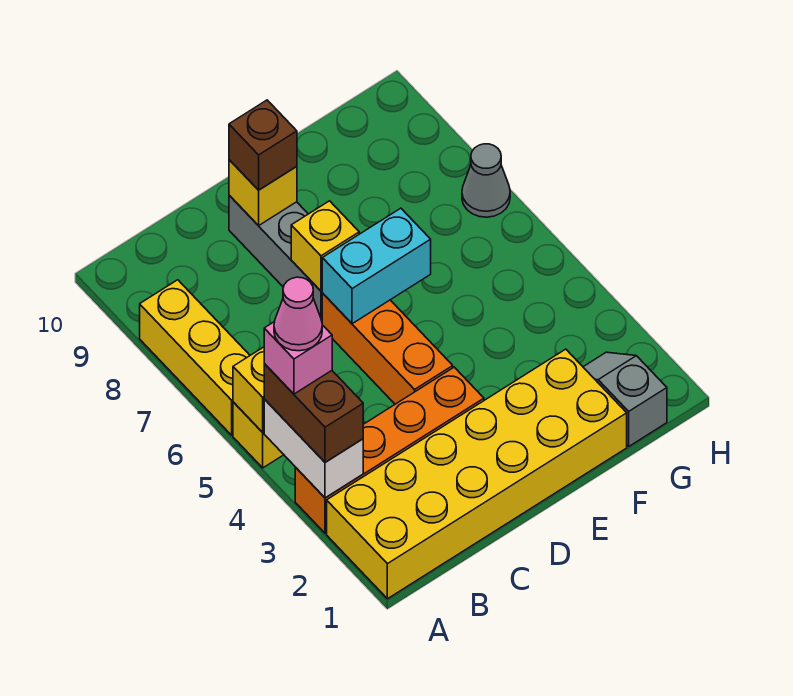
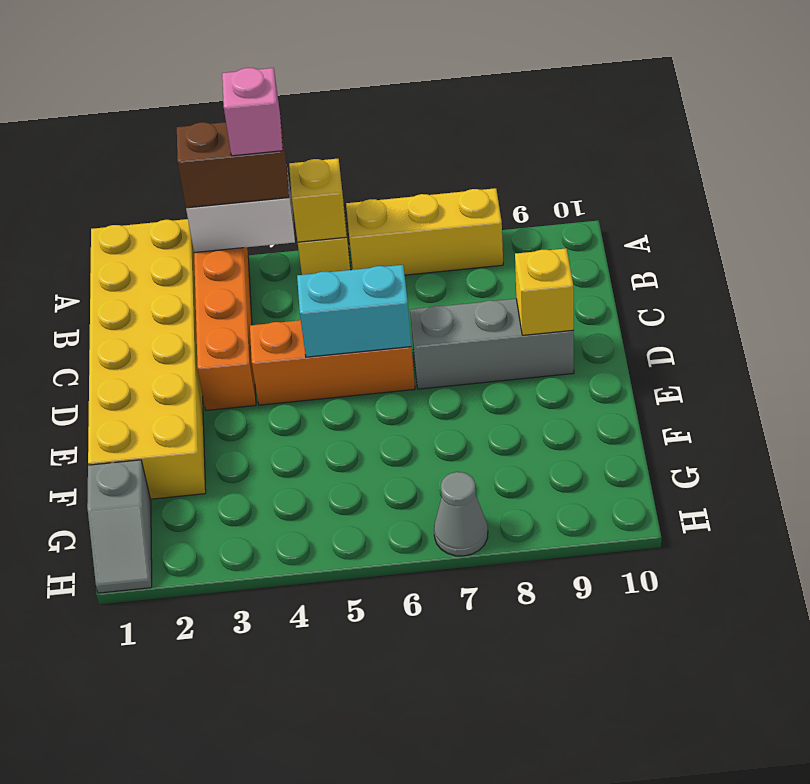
pink cone A4 level 5 -> none
cyan brick D6:E6 level 2 -> cyan brick D5:D6 level 2
yellow brick D7 level 2 -> none
brown brick D9 level 3 -> none
grey slope G1:G2 level 1 top 1 -> grey slope G1:H1 level 1 top G

